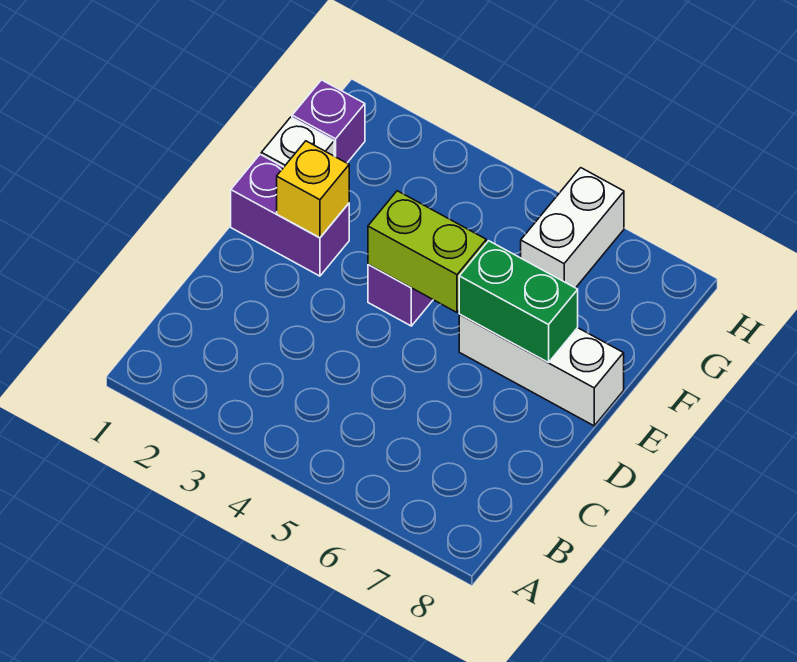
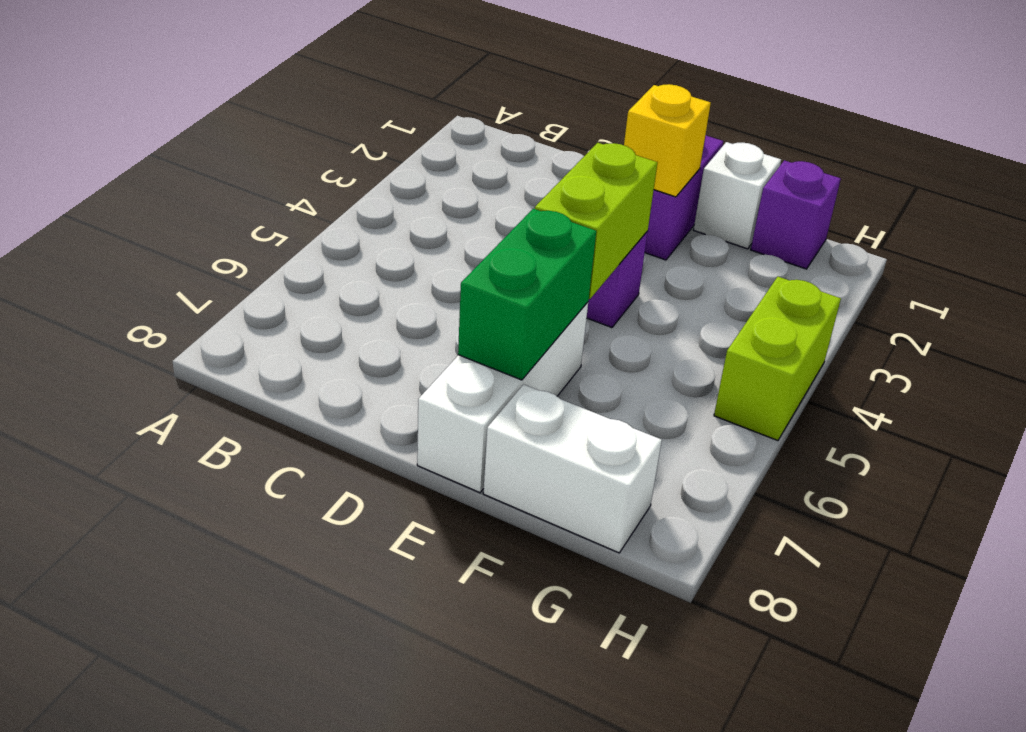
white brick G6:H6 level 1 -> white brick F8:G8 level 1
none -> lime brick H4:H5 level 1

